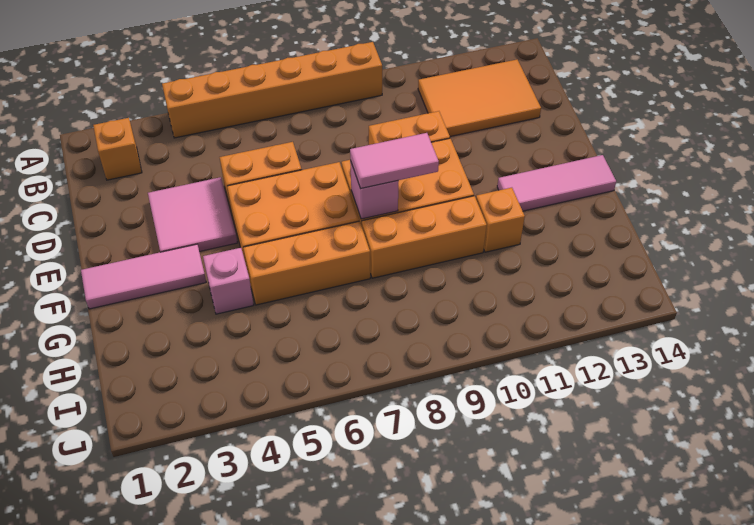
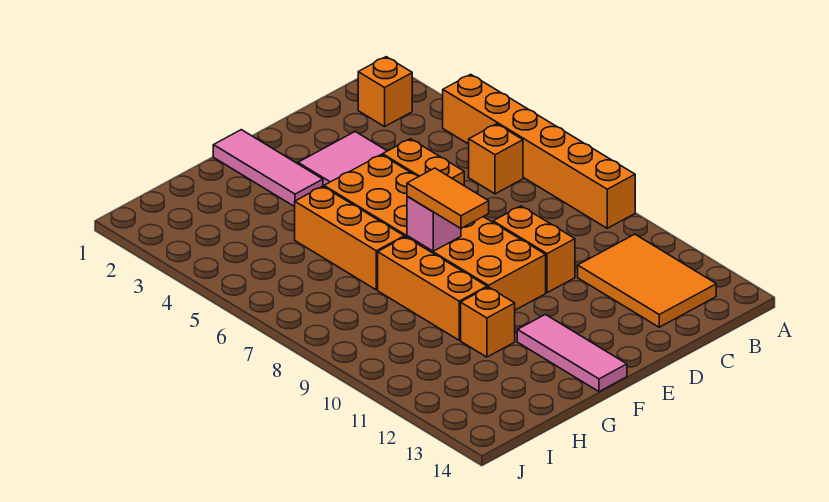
none -> orange brick B6 level 1
pink tile F8:F9 level 3 -> orange tile F8:F9 level 3
pink brick G4 level 1 -> none

